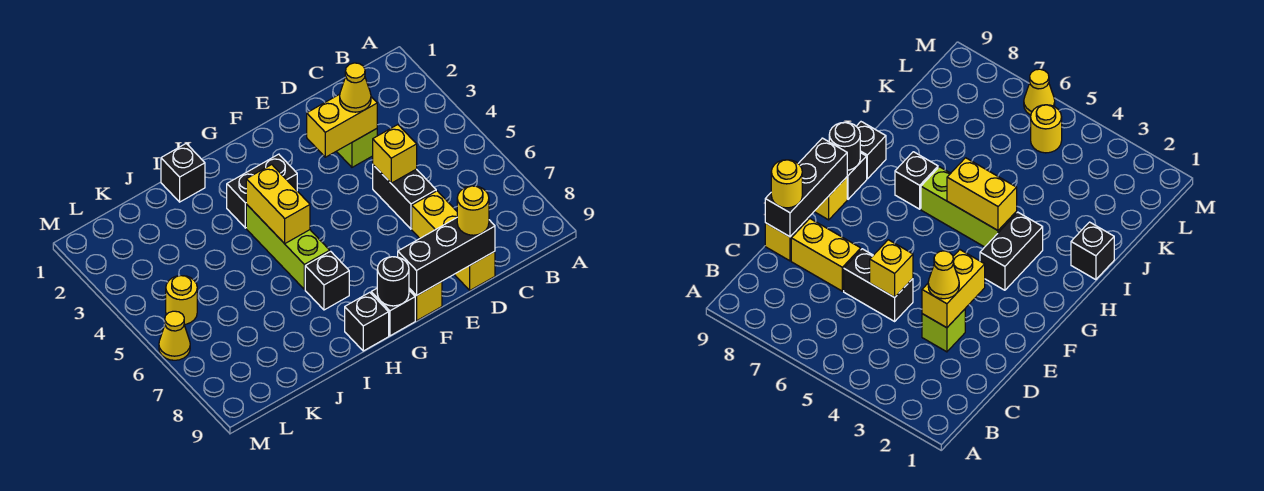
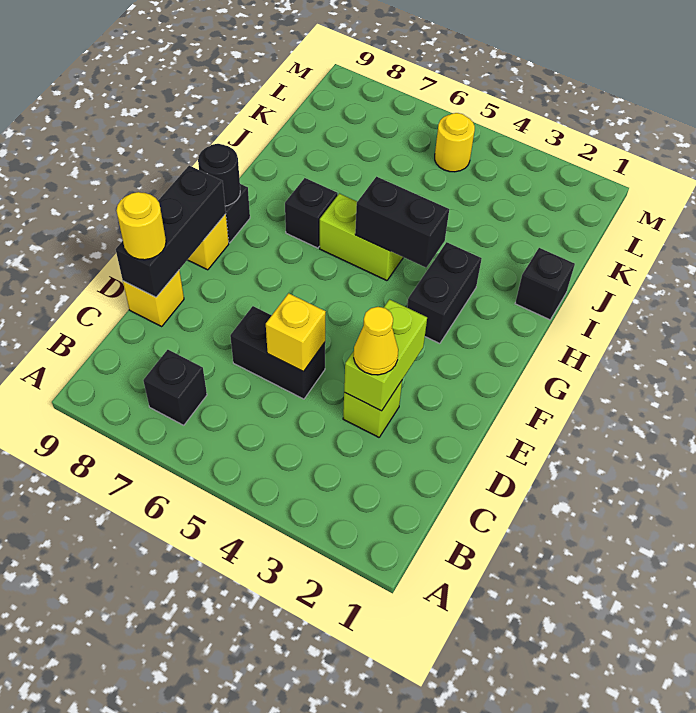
yellow brick D3:E3 level 2 -> lime brick D3:E3 level 2
yellow brick D7:D8 level 1 -> none
lime brick H4:H6 level 1 -> lime brick H5:H6 level 1
yellow brick H4:H5 level 2 -> black brick H4:H5 level 2
black brick H9 level 1 -> black brick B7 level 1
yellow cone M6 level 1 -> none

